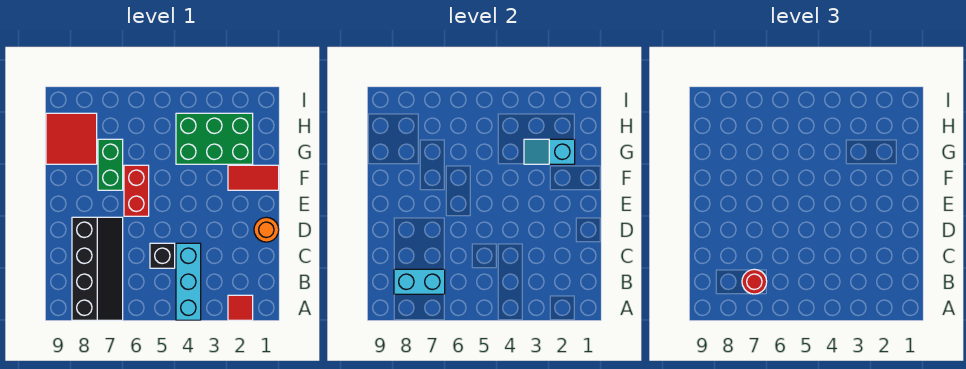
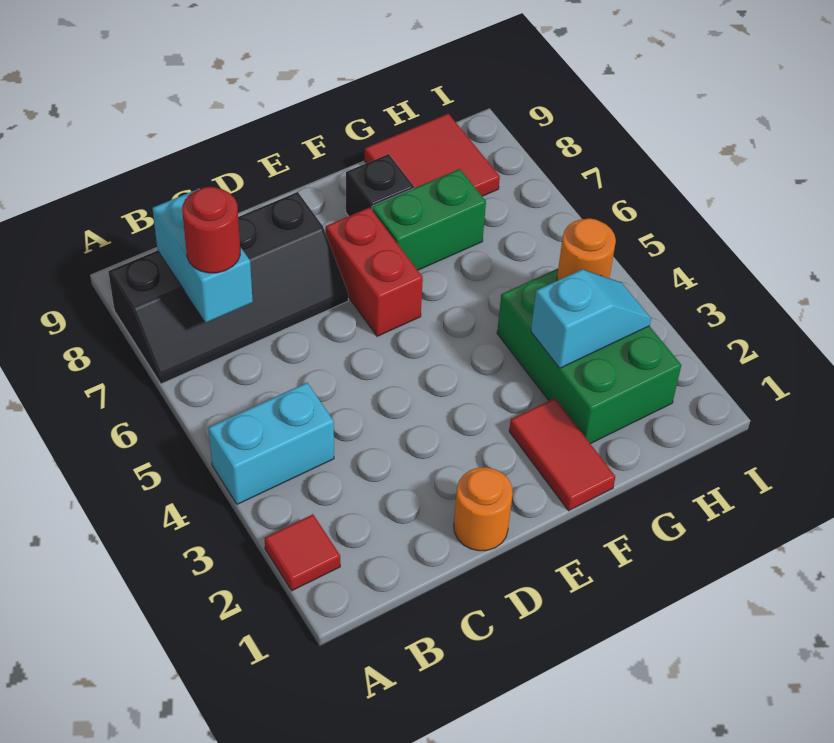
cyan brick A4:C4 level 1 -> cyan brick A4:B4 level 1
black brick C5 level 1 -> black brick F8 level 1
red brick E6:F6 level 1 -> red brick E6:E7 level 1
cyan slope G2:G3 level 2 top 2 -> cyan slope G3:H3 level 2 top G
none -> orange round brick H4 level 2

